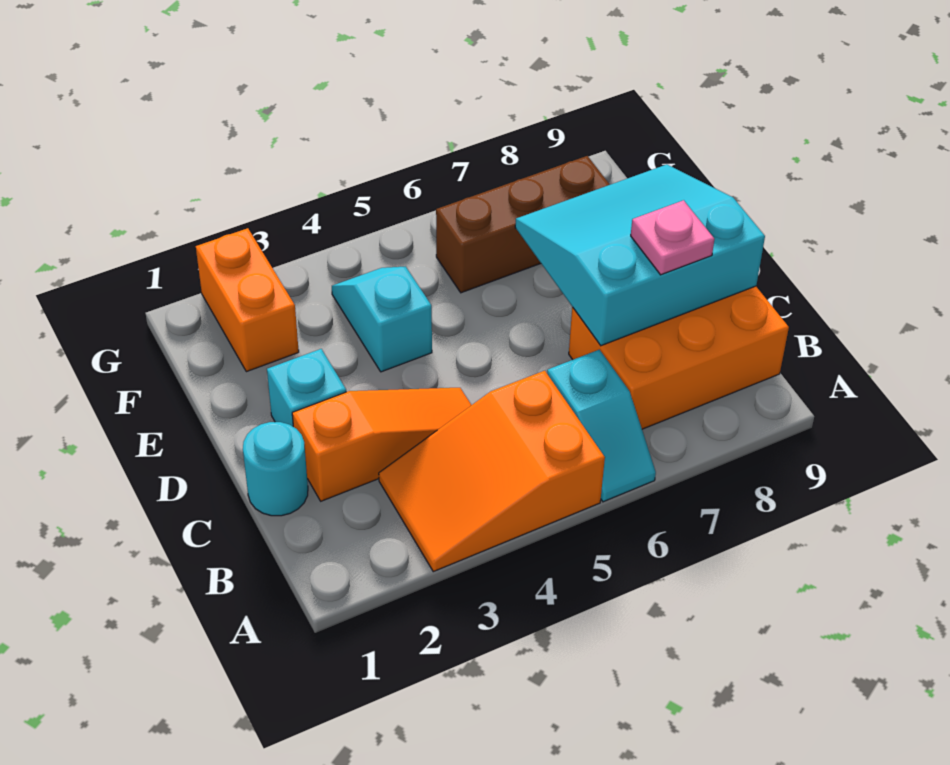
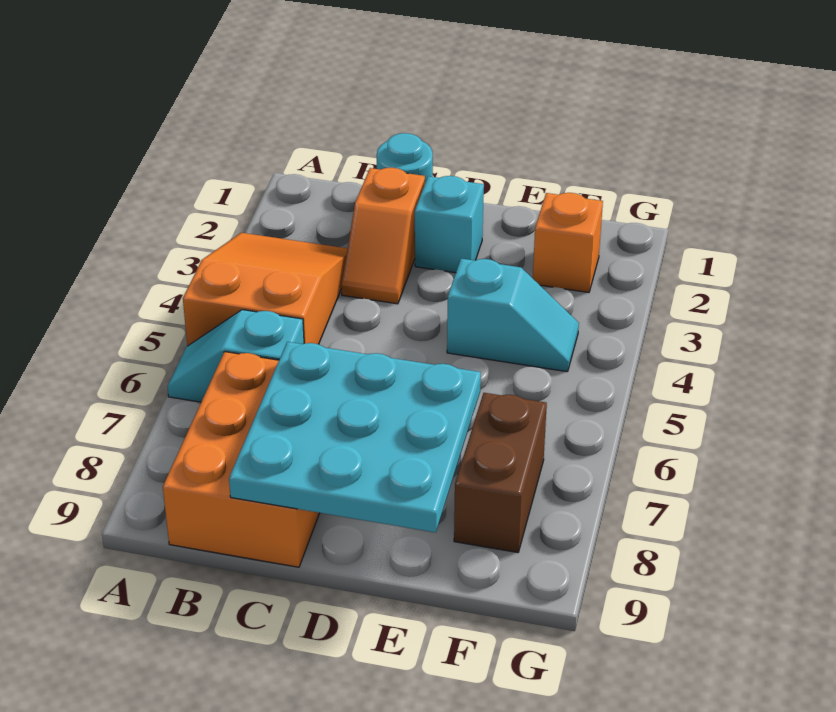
orange slope C2:C4 level 1 top 2 -> orange slope C2:C3 level 1 top 2
cyan slope C7:E9 level 2 top C -> cyan plate C7:E9 level 2
pink plate C8 level 3 -> none
orange brick F2:G2 level 1 -> orange brick F2 level 1
brown brick F6:F8 level 1 -> brown brick F7:F8 level 1

